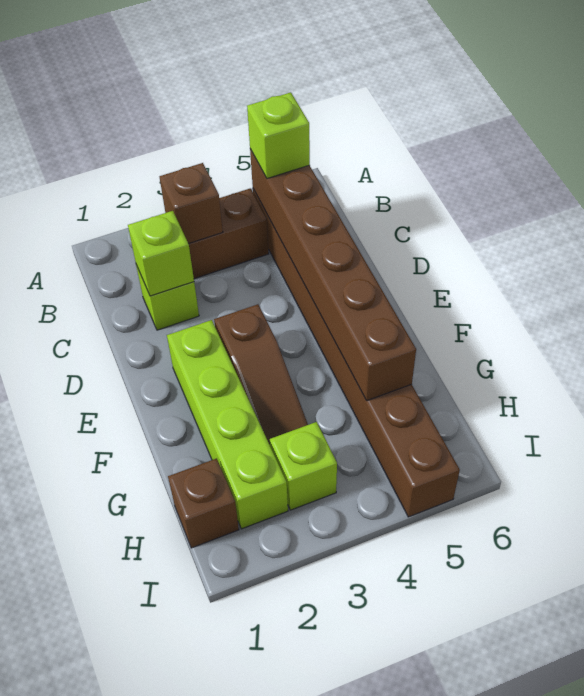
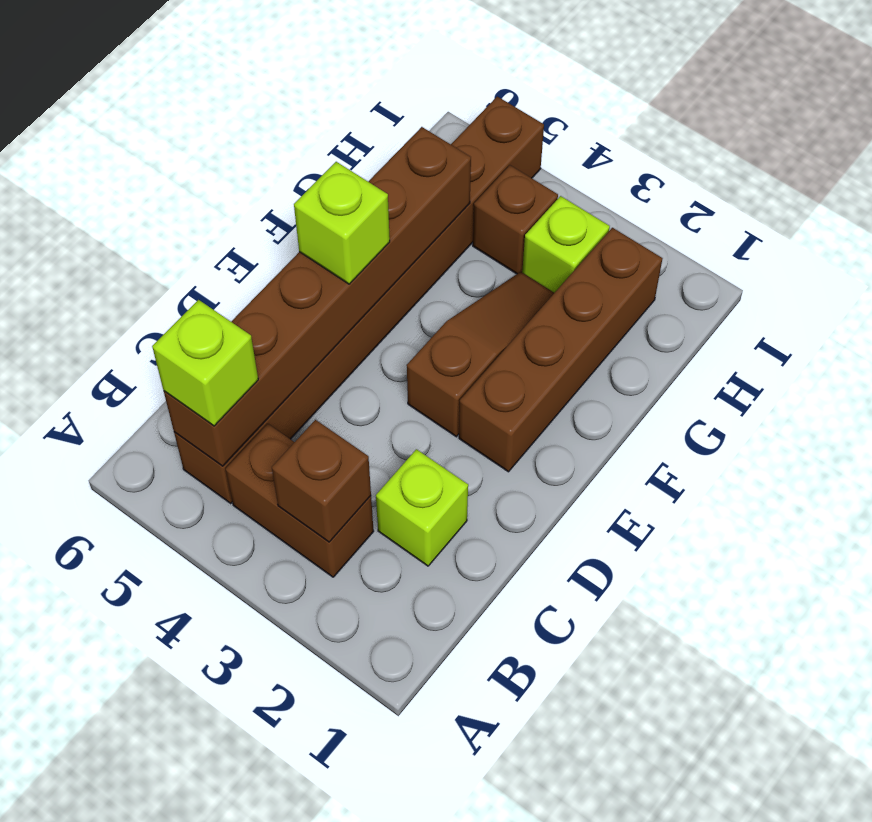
lime brick C2 level 2 -> lime brick E5 level 3
lime brick E2:H2 level 1 -> brown brick E2:H2 level 1
brown brick H1 level 1 -> brown brick H4 level 1

